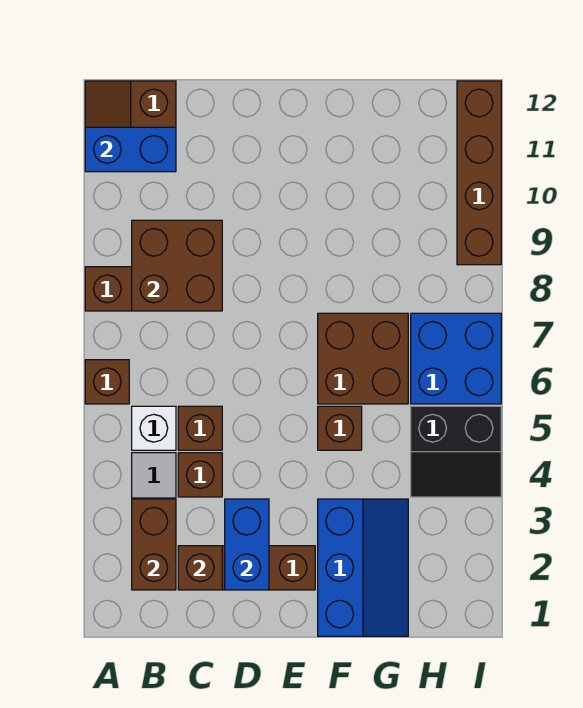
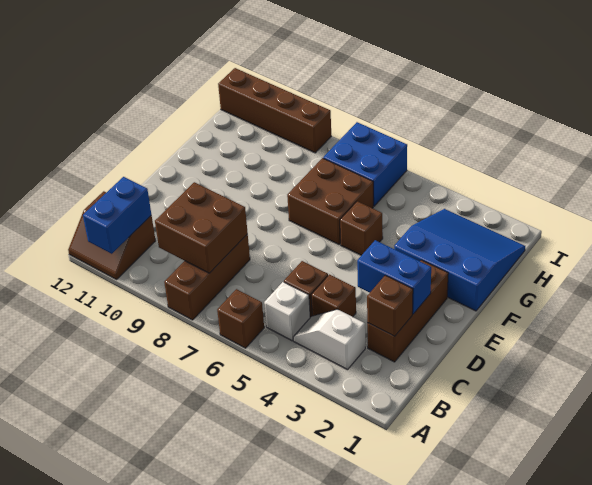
brown brick B2:B3 level 2 -> none
blue slope F1:G3 level 1 top F -> blue slope F1:H3 level 1 top F
black slope H4:I5 level 1 top 5 -> none

